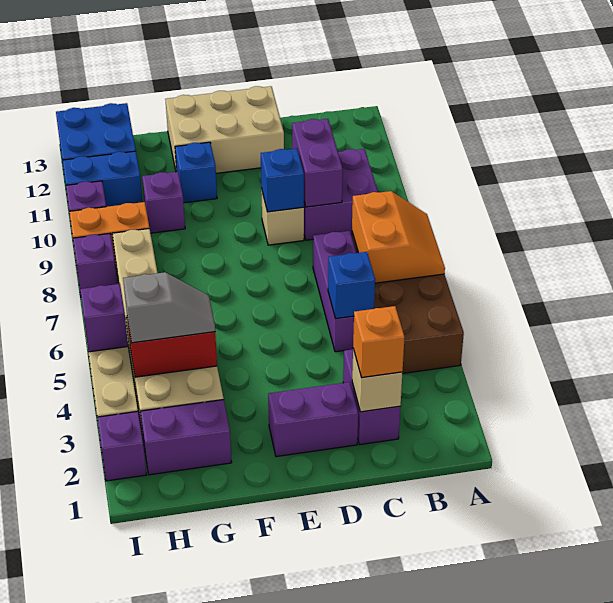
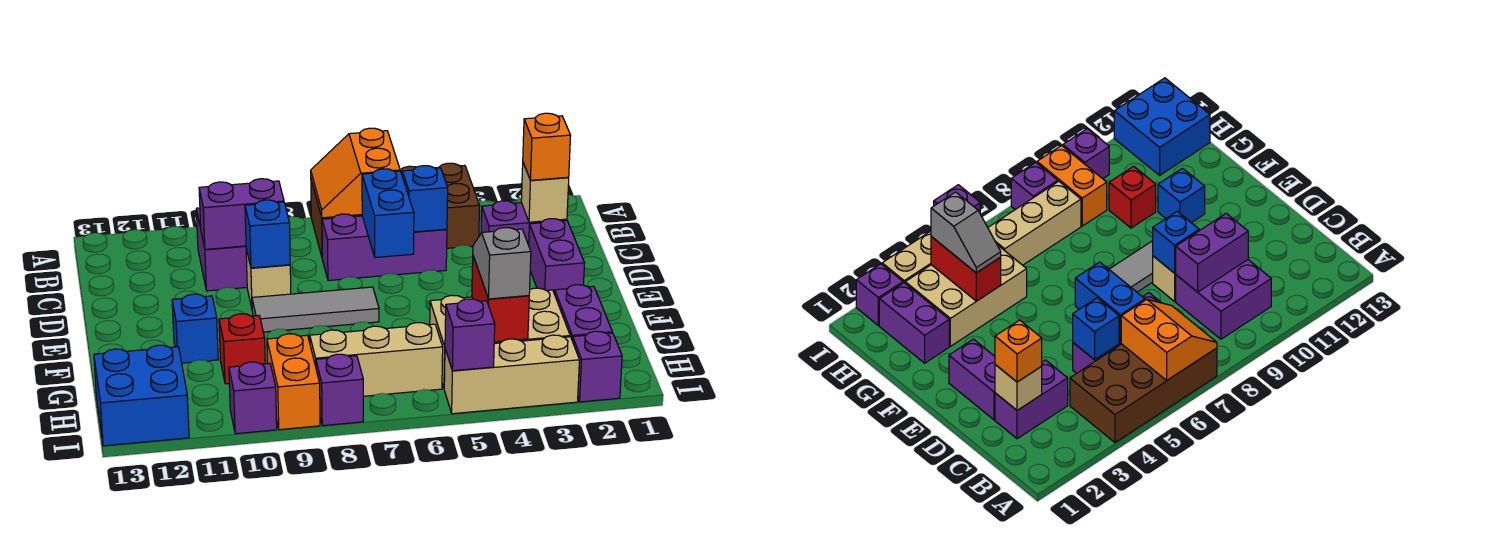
orange slope A6:B7 level 2 top B -> orange slope A6:B7 level 2 top 6
tan brick D12:F13 level 1 -> none
none -> grey tile E7:E9 level 1
purple brick G10 level 1 -> red brick G10 level 1
blue brick H11:I11 level 1 -> blue brick C6:D6 level 2

